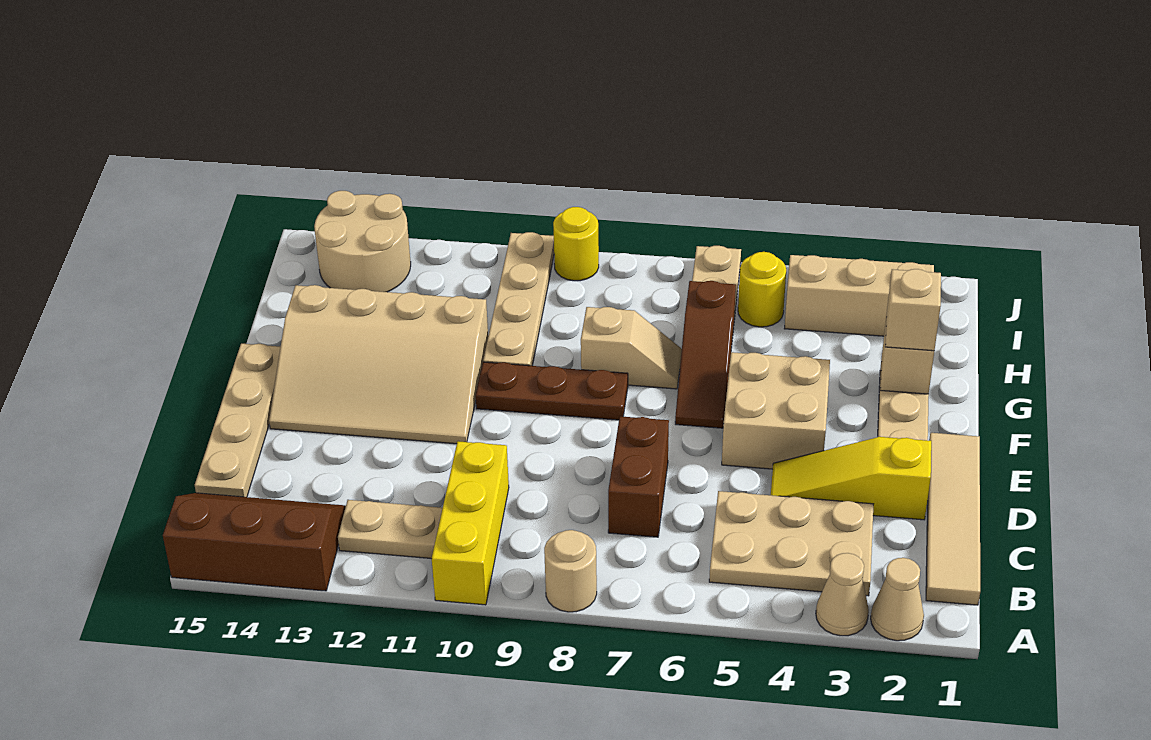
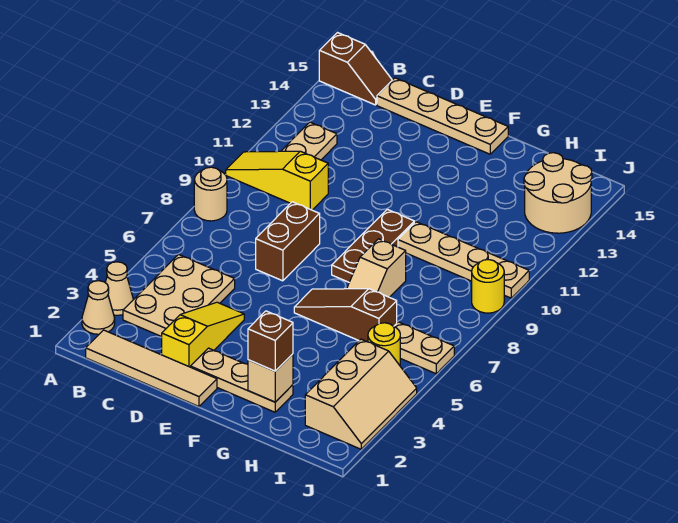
yellow brick A10:C10 level 1 -> yellow slope A10:C10 level 1 top C
brown slope A13:B15 level 1 top A -> brown slope A15:B15 level 1 top A
brown brick C7:D7 level 1 -> brown brick D7:D8 level 1
tan brick E4:F5 level 1 -> none
tan slope E11:G14 level 1 top G -> none
tan brick G2 level 3 -> brown brick G2 level 3

